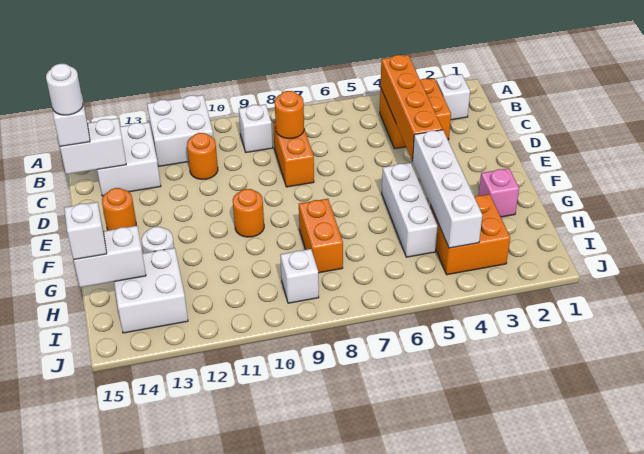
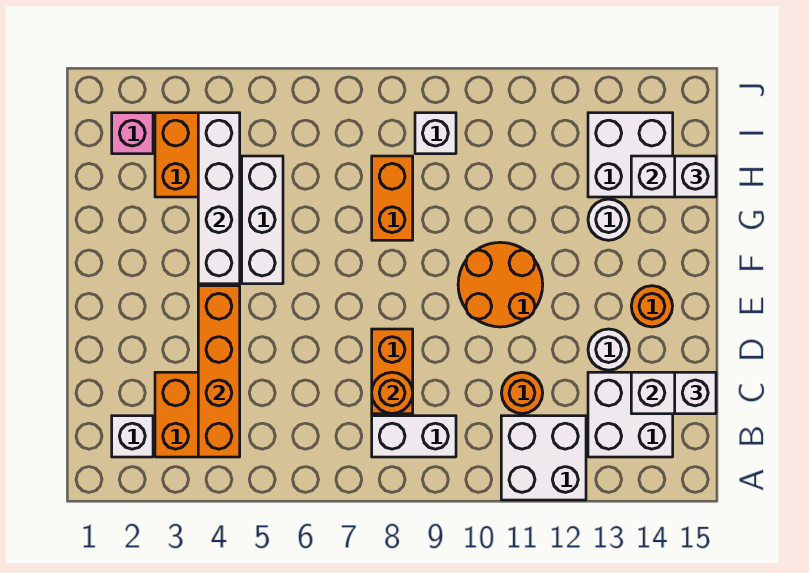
white brick B9 level 1 -> white brick B8:B9 level 1
white round brick C15 level 4 -> white round brick D13 level 1
orange round brick F10 level 1 -> orange round brick E10:F11 level 1
pink brick G2 level 1 -> pink brick I2 level 1

